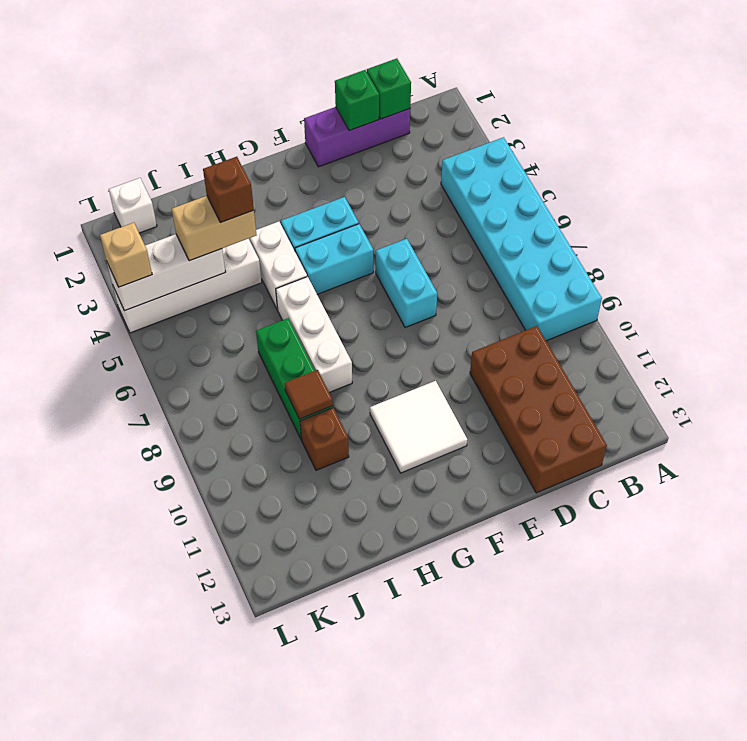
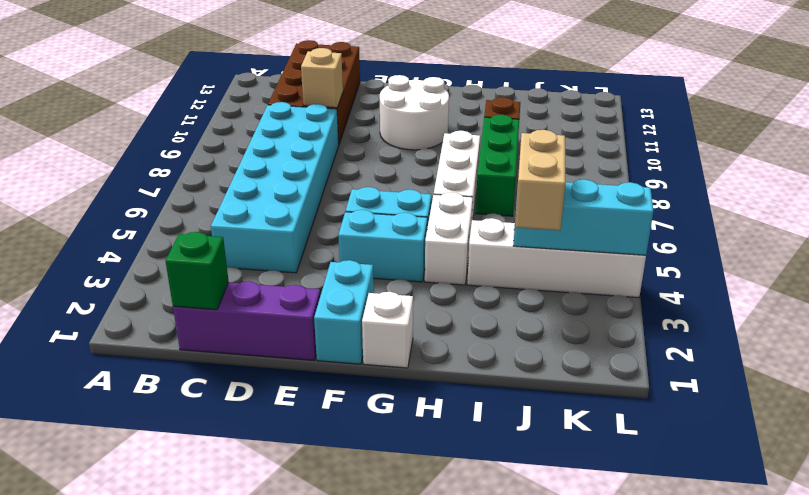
cyan brick A4:B9 level 1 -> cyan brick C4:D9 level 1
green brick D1 level 2 -> none
cyan brick E6:E7 level 1 -> cyan brick F1:F2 level 1
white tile F10:G11 level 1 -> white round brick F10:G11 level 1
tan brick I4:J4 level 3 -> tan brick J3:J4 level 3
brown brick I4 level 4 -> none
brown tile I9 level 2 -> none
white brick J4:L4 level 2 -> cyan brick J4:L4 level 2
white brick K1 level 1 -> white brick G1 level 1
tan brick L4 level 3 -> tan brick D10 level 2

